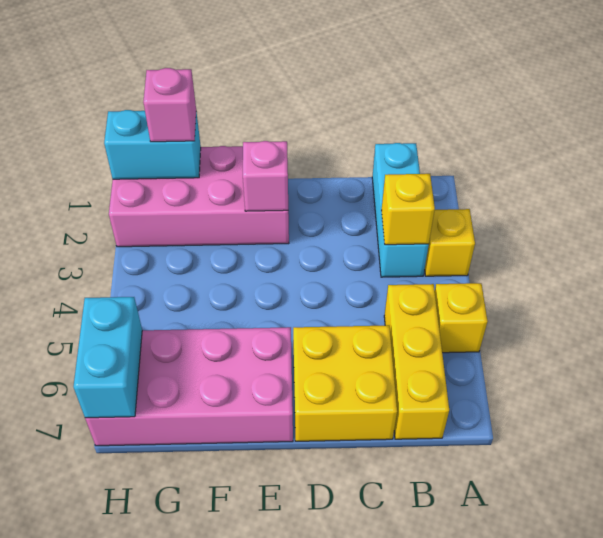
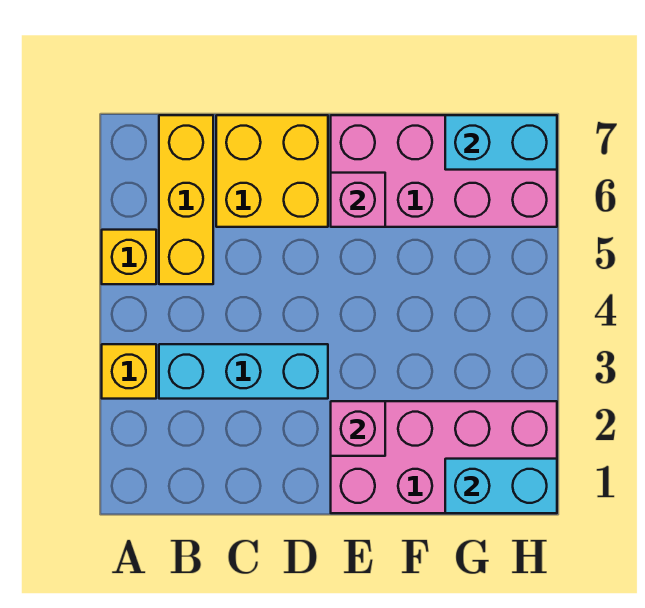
cyan brick B1:B3 level 1 -> cyan brick B3:D3 level 1
yellow brick B3 level 2 -> none
pink brick G1 level 3 -> pink brick E6 level 2
cyan brick H6:H7 level 2 -> cyan brick G7:H7 level 2

